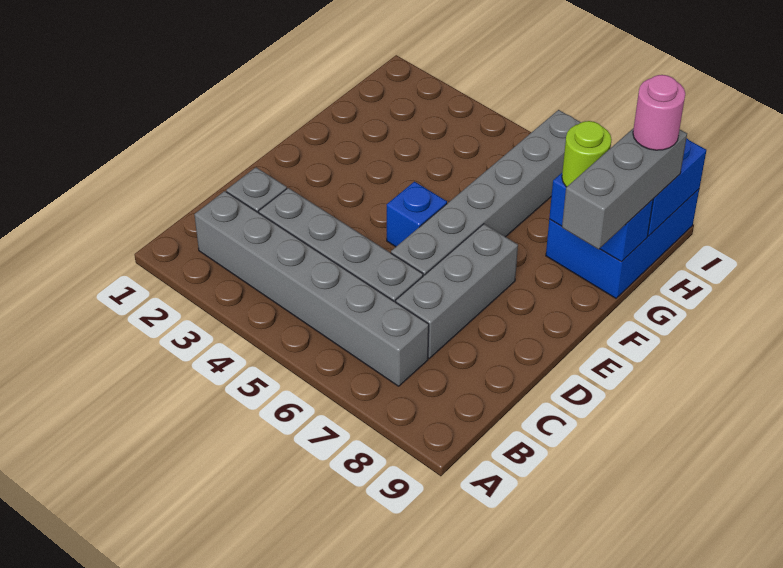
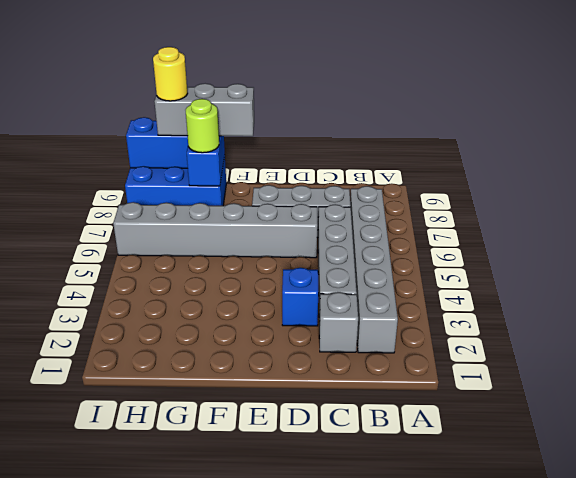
blue brick E5 level 1 -> blue brick D3 level 1
pink round brick H9 level 4 -> yellow round brick H9 level 4

